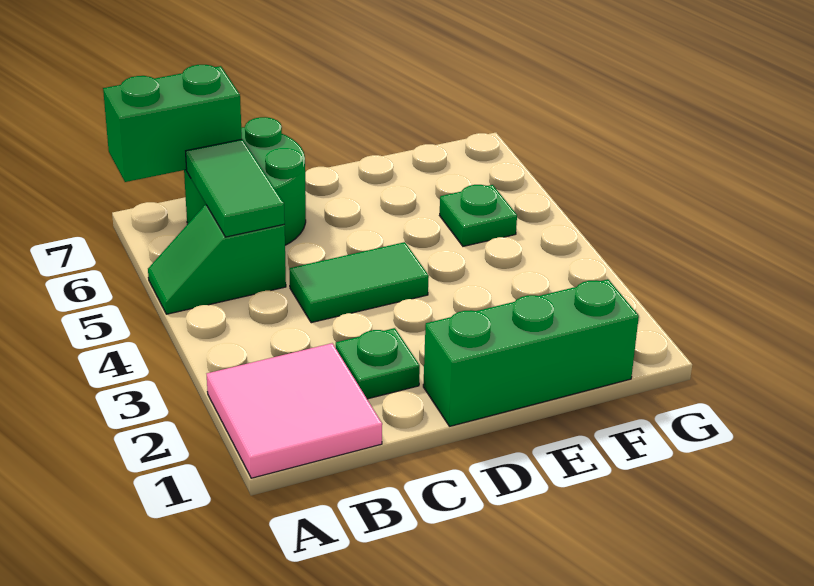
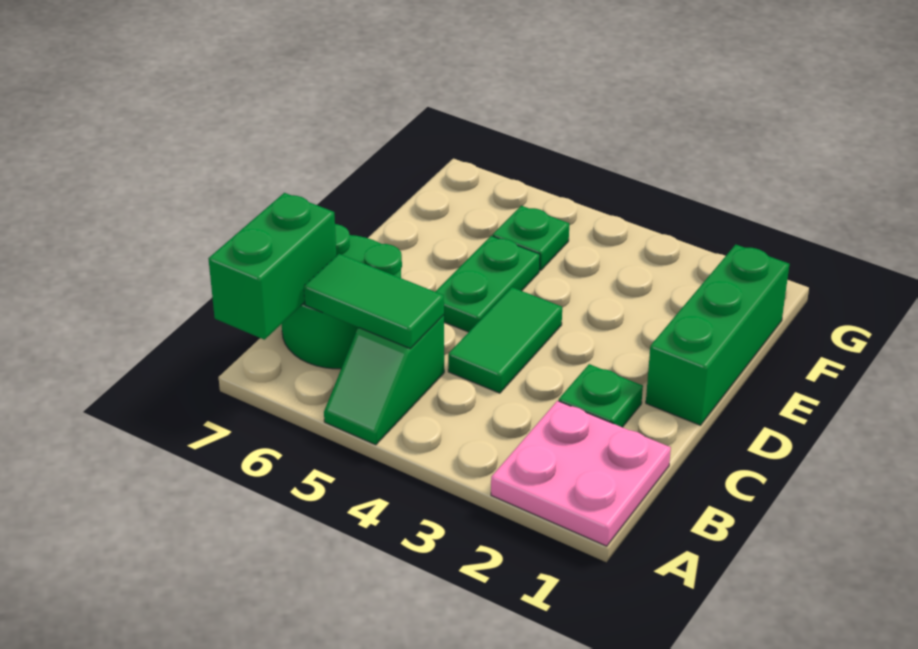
pink tile A1:B2 level 1 -> pink plate A1:B2 level 1
none -> green plate D5:E5 level 1

